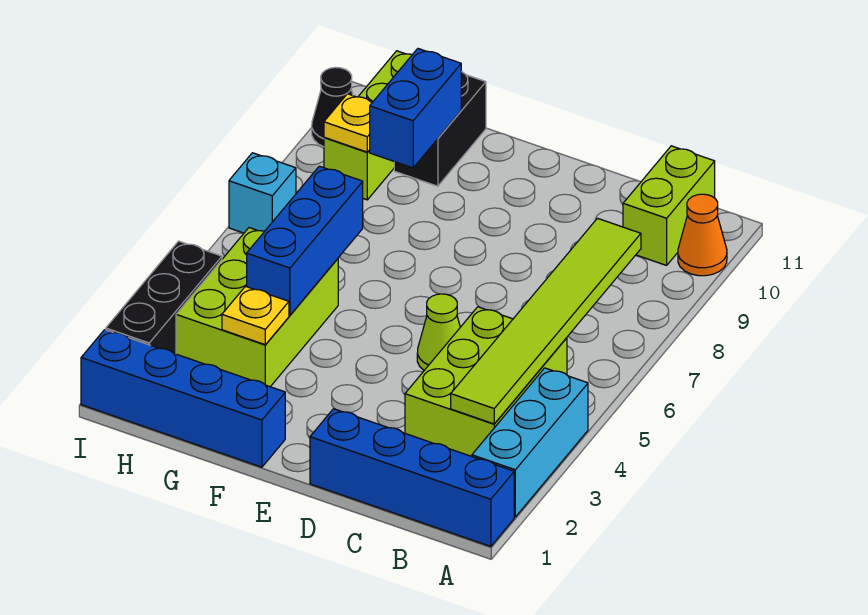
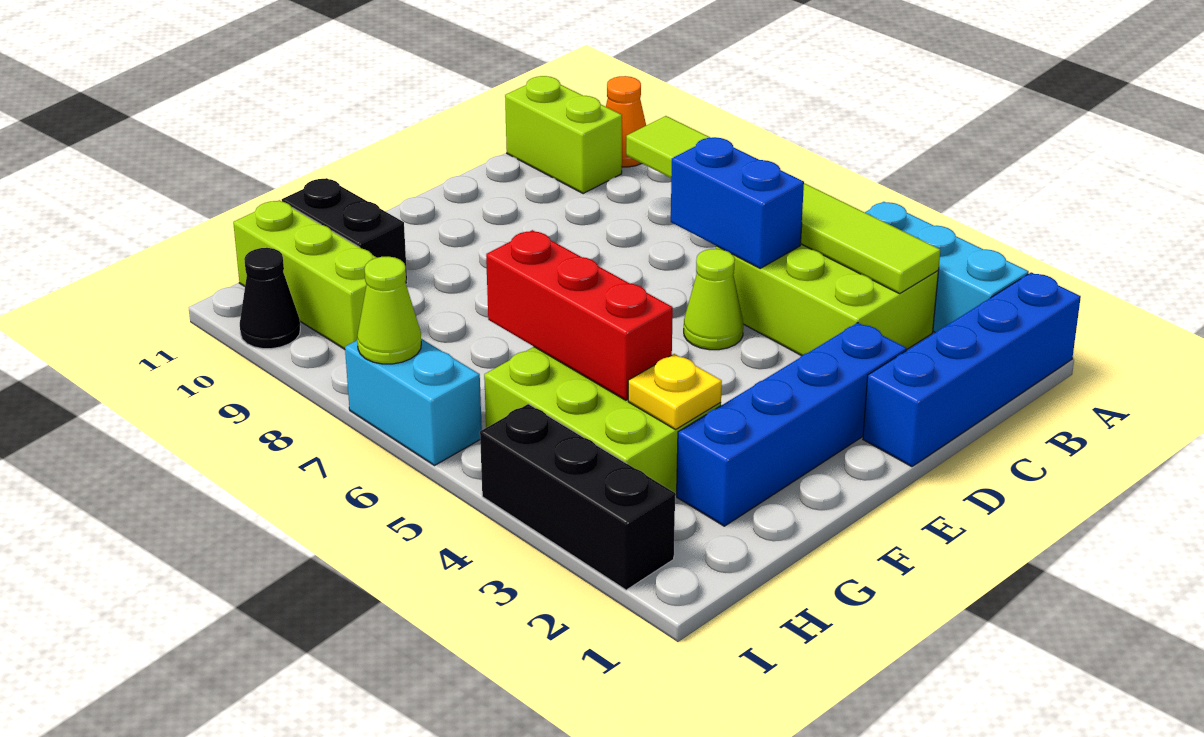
blue brick F1:I1 level 1 -> blue brick D2:G2 level 1
blue brick G4:G6 level 2 -> red brick G4:G6 level 2
blue brick G9:G10 level 2 -> blue brick C5:C6 level 2
yellow plate H9 level 2 -> none
cyan brick I7 level 1 -> cyan brick I6:I7 level 1
none -> lime cone I7 level 2

